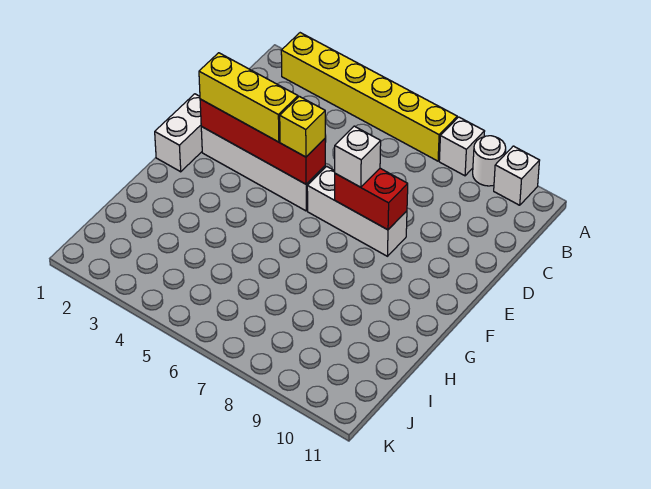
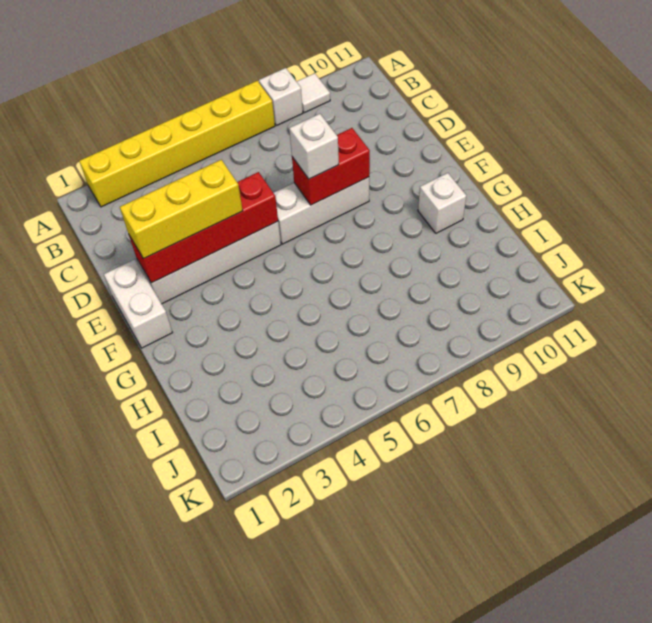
white round brick A9 level 1 -> white tile A9 level 1
white brick A10 level 1 -> white brick G10 level 1
yellow brick E5 level 3 -> none

